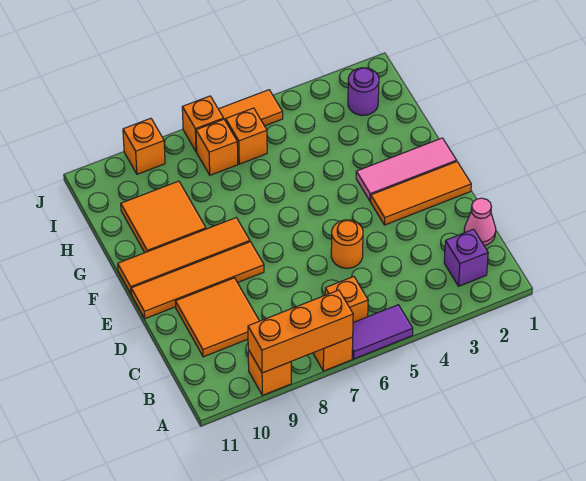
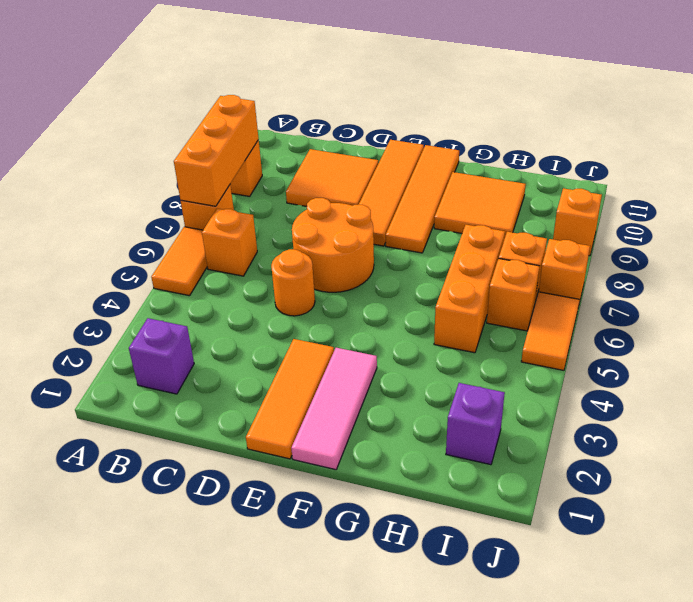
purple tile A5:A6 level 1 -> orange tile A5:A6 level 1
pink cone C1 level 1 -> none
none -> orange round brick D6:E7 level 1
none -> orange brick H5:H7 level 1
purple round brick I2 level 1 -> purple brick I2 level 1

